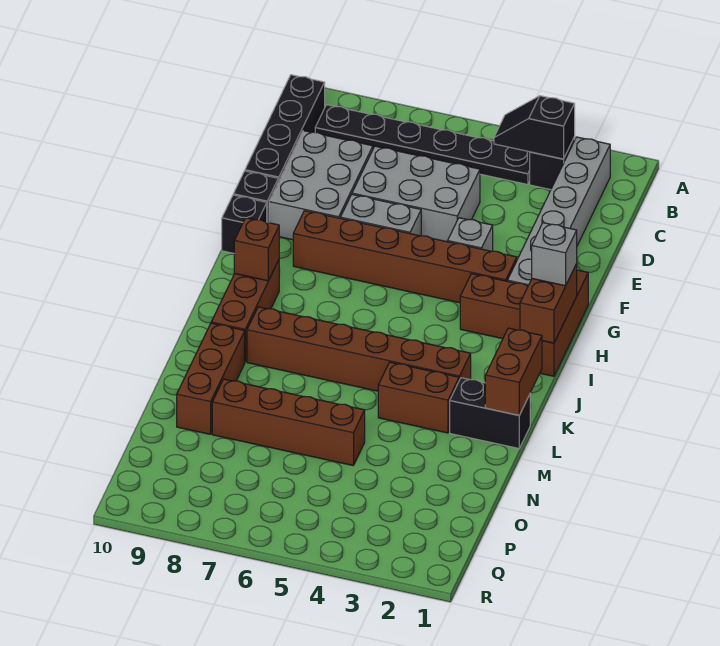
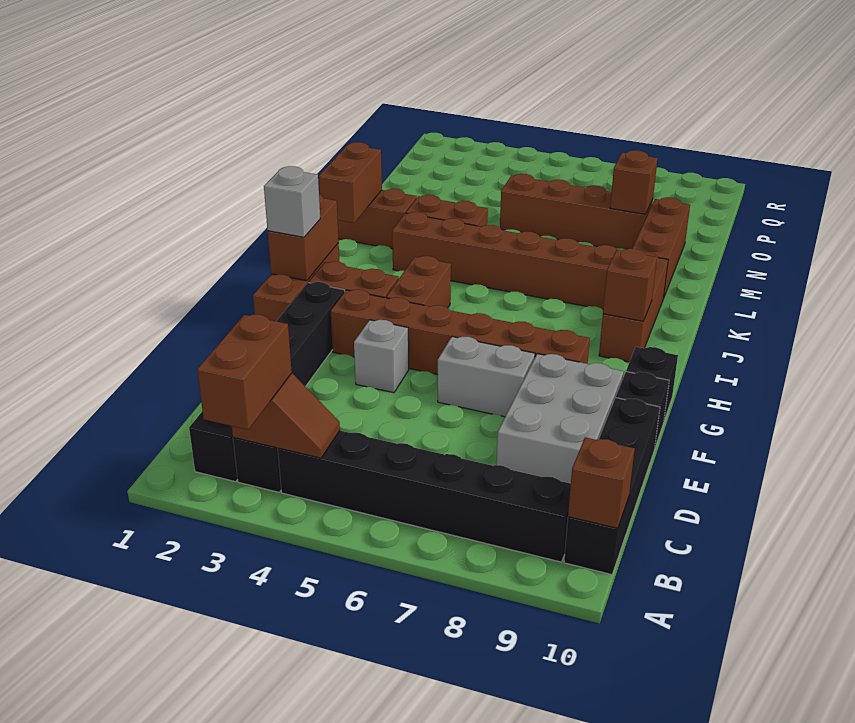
none -> brown brick A3:B3 level 3
grey brick B2:G2 level 1 -> black brick B2:G2 level 1
black slope B3:B4 level 2 top 3 -> brown slope B3:B4 level 2 top 3
black plate B4:B9 level 1 -> black brick B4:B9 level 1
none -> brown brick B10 level 2
grey brick D5:E7 level 1 -> none
none -> brown brick H4:I4 level 1
black brick L1:L2 level 1 -> brown brick L1:L2 level 1
none -> brown brick N8 level 2

